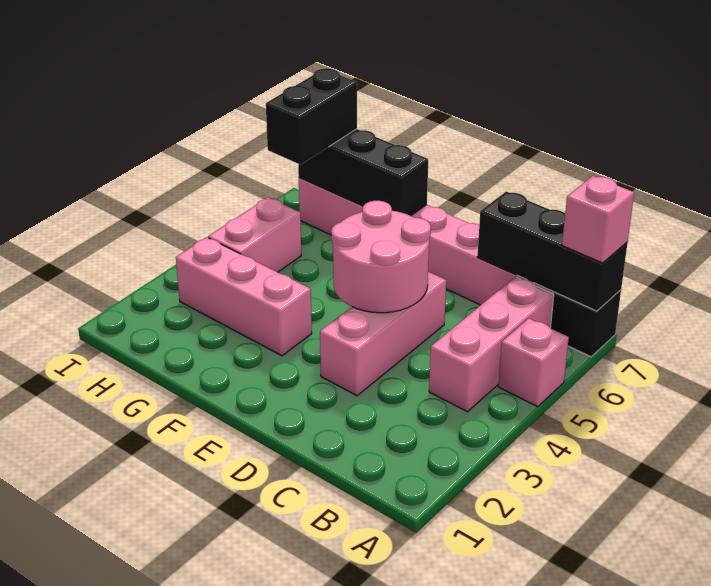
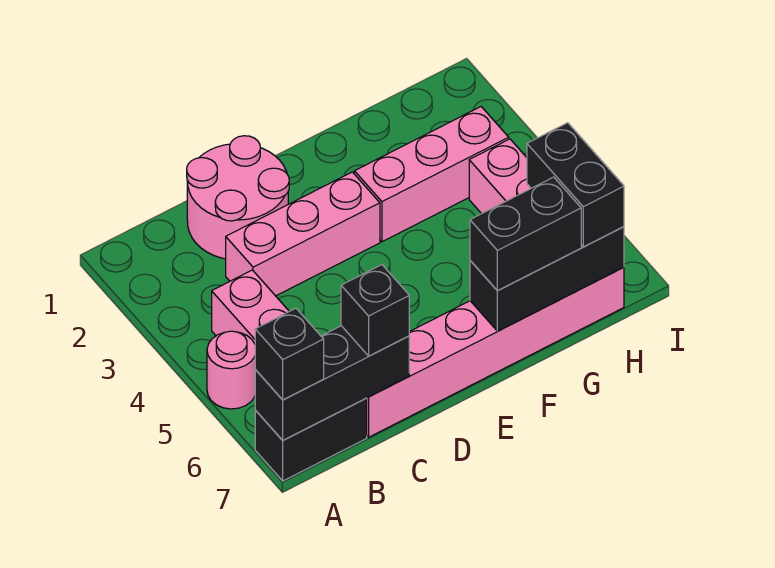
pink brick A5 level 1 -> pink round brick A5 level 1
pink brick A7 level 3 -> black brick A7 level 3
none -> black brick C7 level 3
pink brick D3:D5 level 1 -> pink brick C3:E3 level 1
pink round brick D4:E5 level 2 -> pink round brick C1:D2 level 1
none -> black brick F7:G7 level 3

